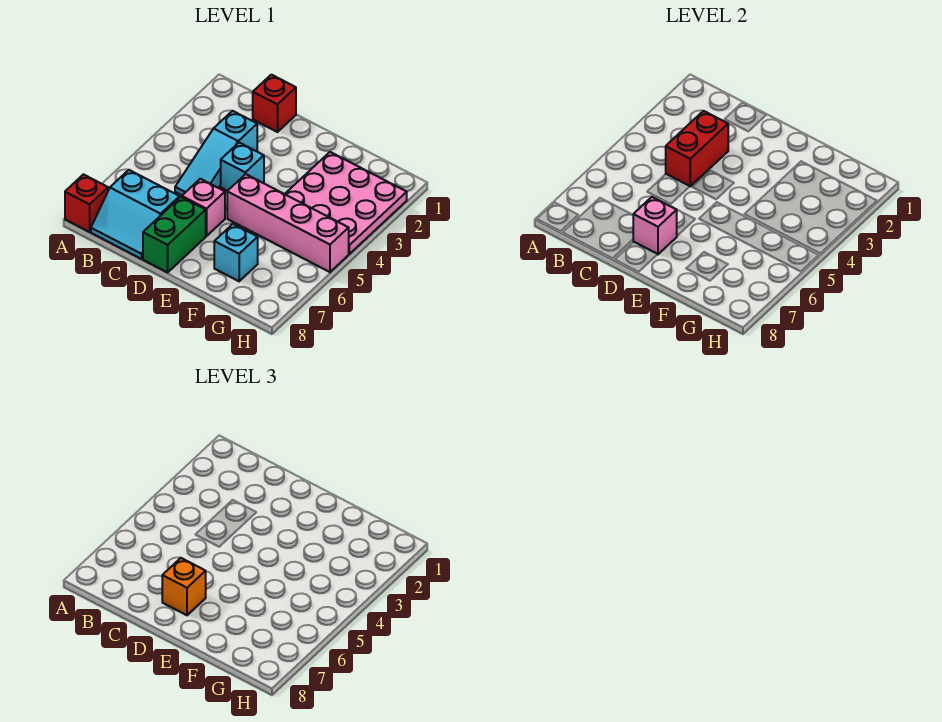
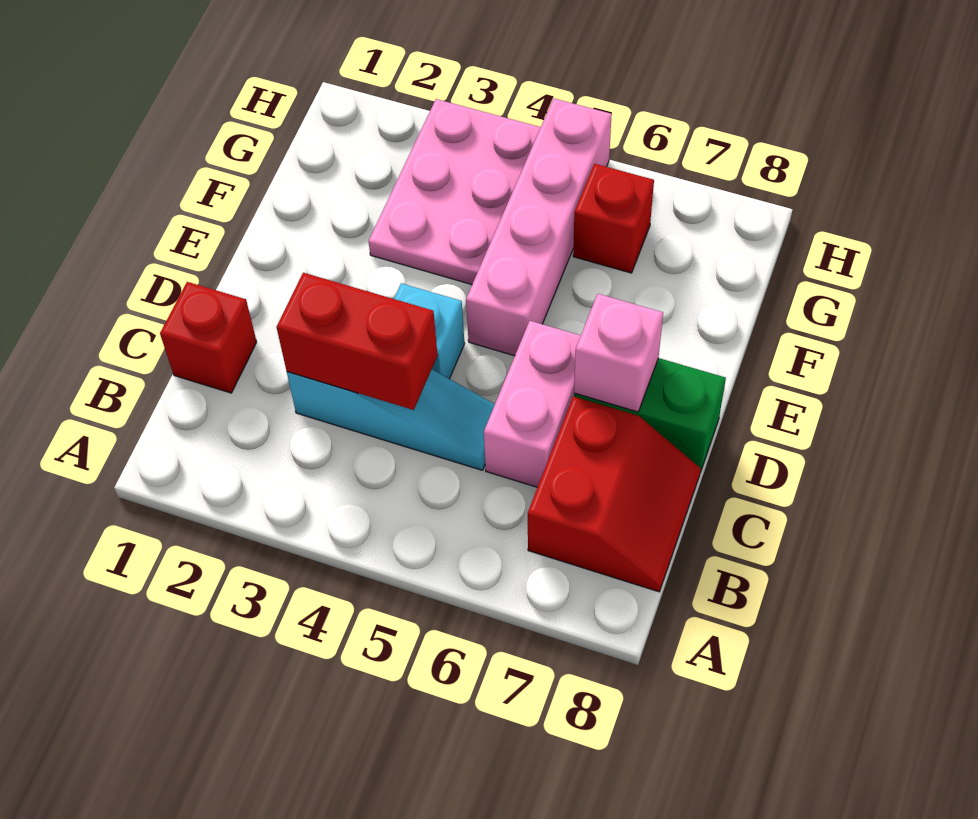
red brick A8 level 1 -> red brick G6 level 1
cyan slope B7:C8 level 1 top 7 -> red slope B7:C8 level 1 top 7
pink brick D6 level 1 -> pink brick C6:D6 level 1
orange brick D7 level 3 -> none
pink plate F2:H4 level 1 -> pink plate F3:H4 level 1
cyan brick F7 level 1 -> none

